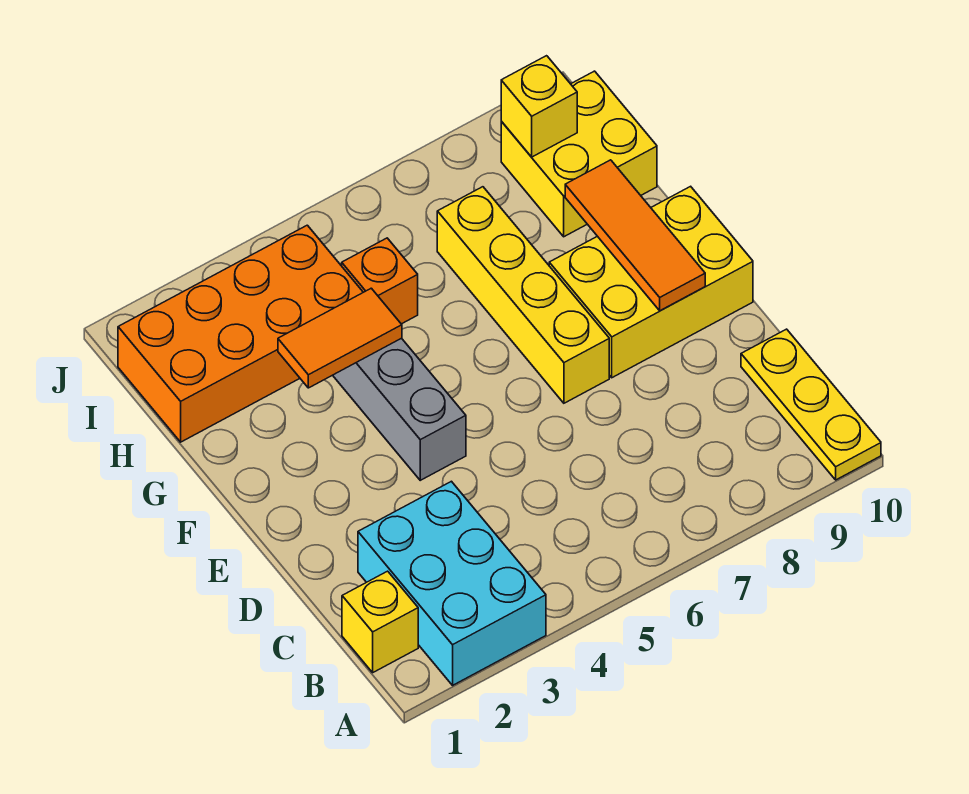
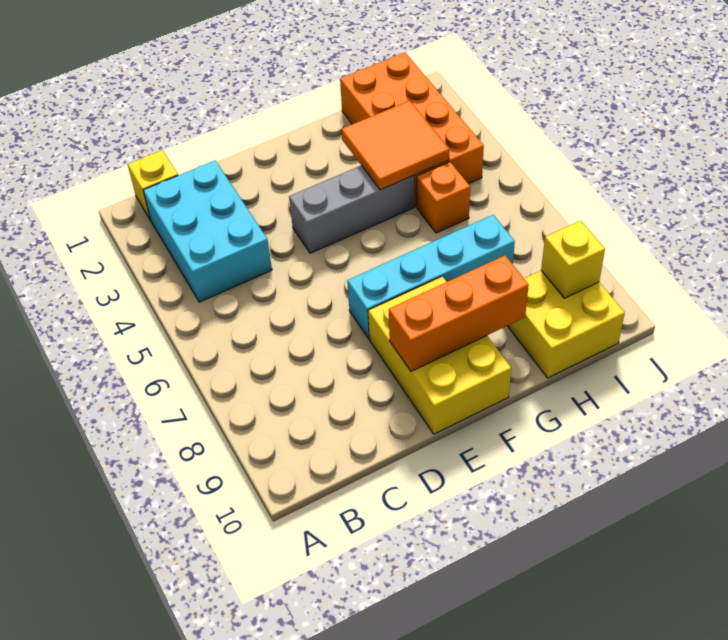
cyan brick A2:C3 level 1 -> cyan brick B2:C4 level 1
yellow plate A10:C10 level 1 -> none
yellow brick E7:H7 level 1 -> cyan brick E7:H7 level 1
orange tile E9:G9 level 2 -> orange brick E9:G9 level 2
orange tile G3:G4 level 2 -> orange tile G3:H4 level 2

